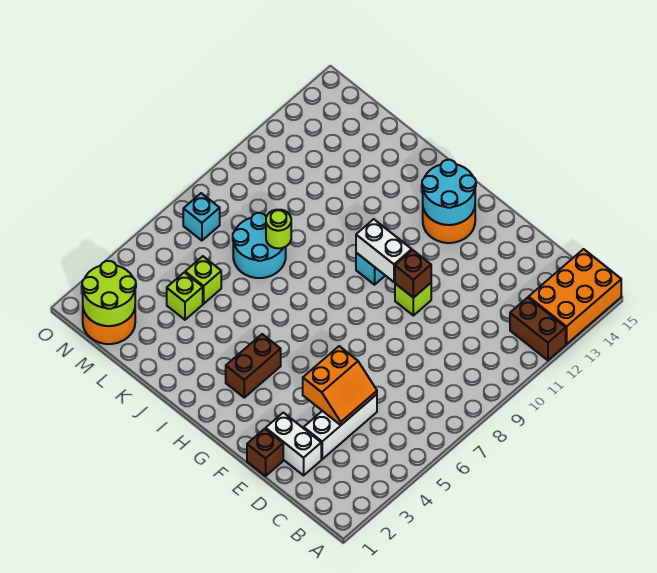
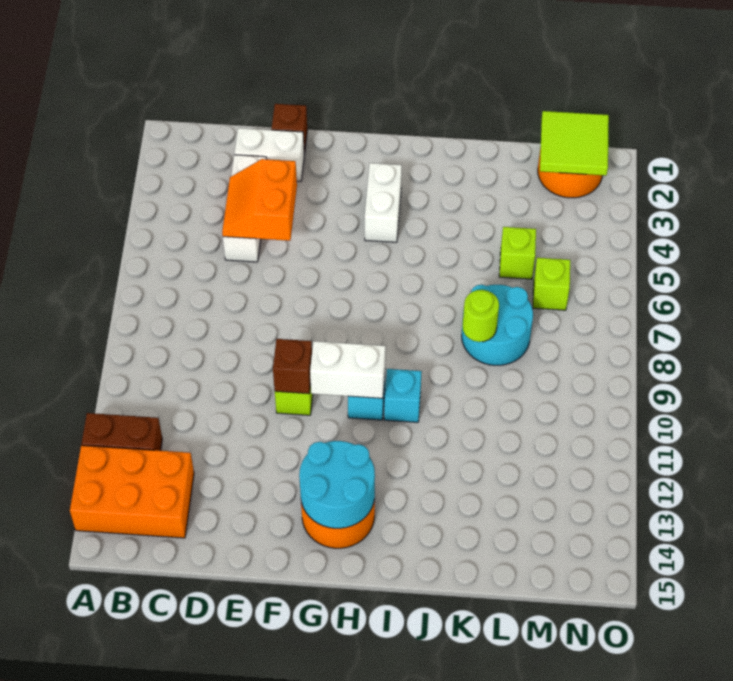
orange brick A13:B15 level 1 -> orange brick A13:C14 level 1
brown brick H3:H4 level 1 -> white brick H3:H4 level 1
lime brick L4 level 1 -> lime brick M6 level 1
lime round brick M1:N2 level 2 -> lime tile M1:N2 level 2
cyan brick N7 level 1 -> cyan brick I10 level 1

